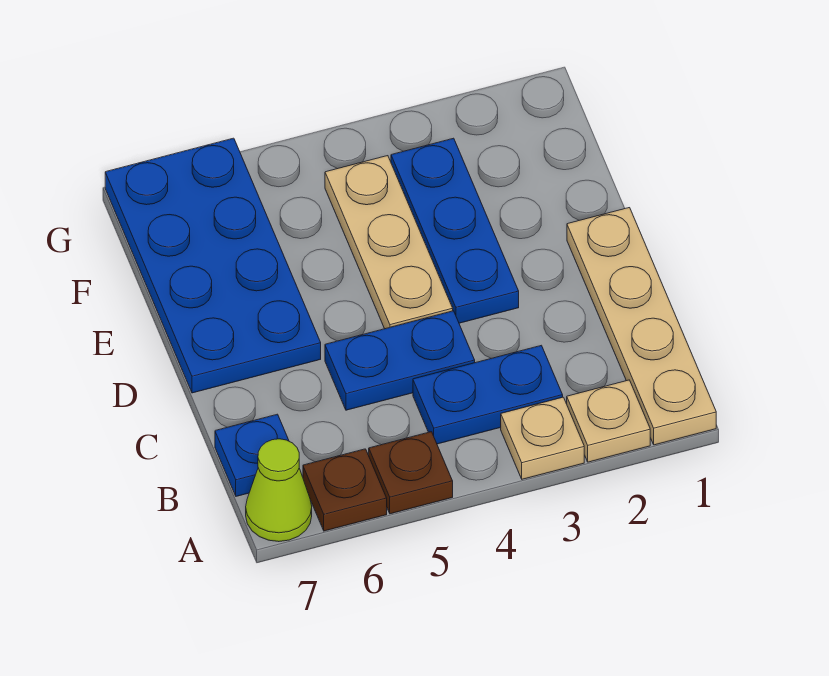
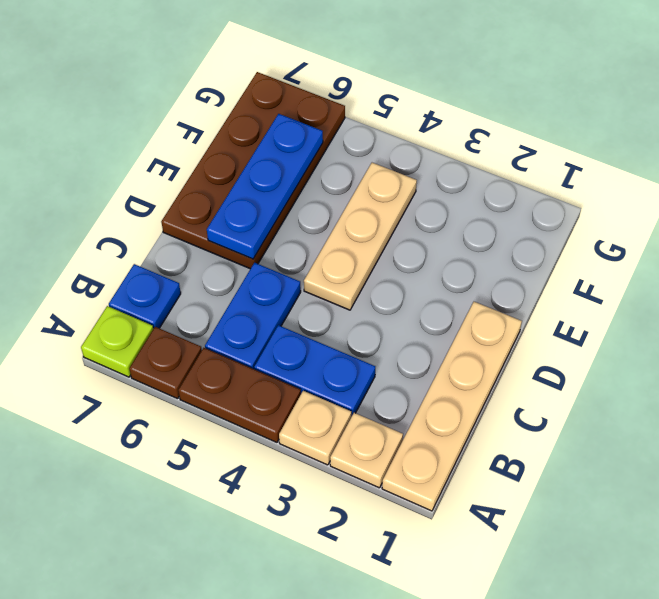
brown plate A5 level 1 -> brown plate A4:A5 level 1
lime cone A7 level 1 -> lime plate A7 level 1
blue plate C4:C5 level 1 -> blue plate B5:C5 level 1
blue plate D3:F3 level 1 -> blue plate D6:F6 level 2
blue plate D6:G7 level 1 -> brown plate D6:G7 level 1

